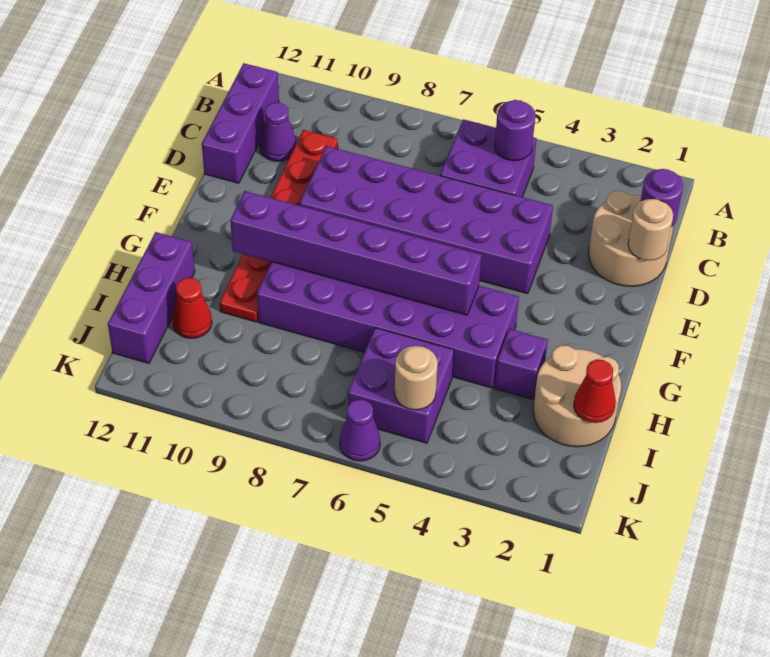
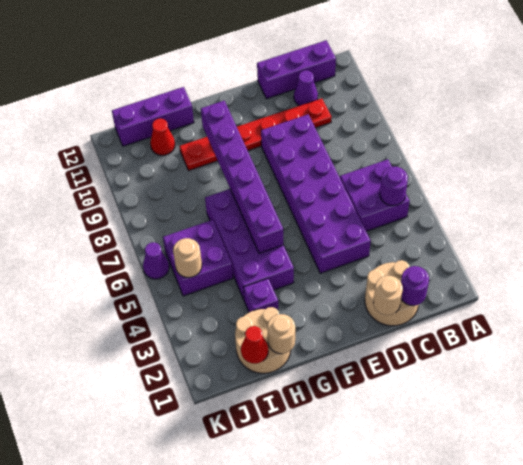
purple brick G4:H9 level 1 -> purple brick G4:H7 level 1
none -> tan round brick H1 level 2

